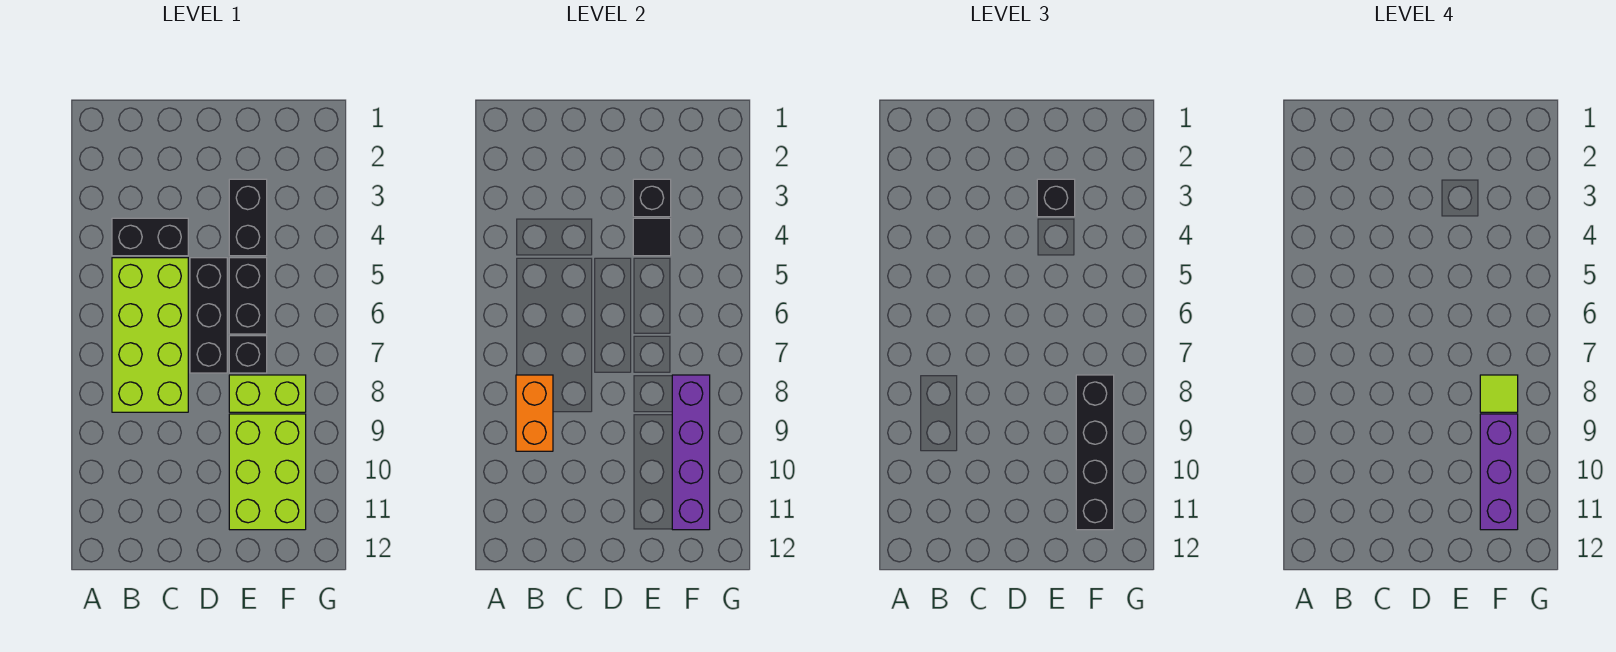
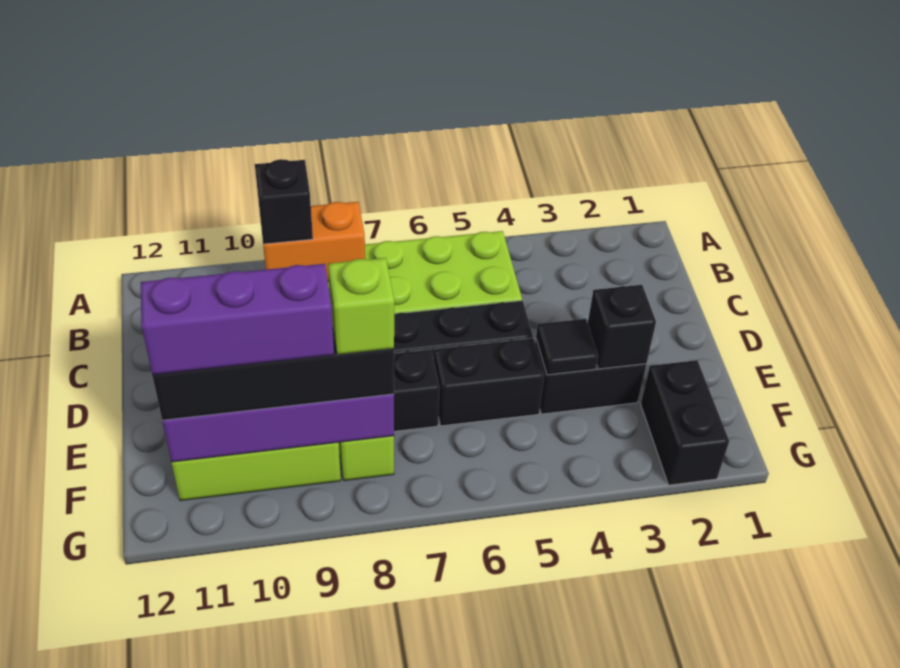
black brick B4:C4 level 1 -> black brick F2:G2 level 1
black brick E3 level 3 -> black brick B9 level 3
lime tile F8 level 4 -> lime brick F8 level 4

